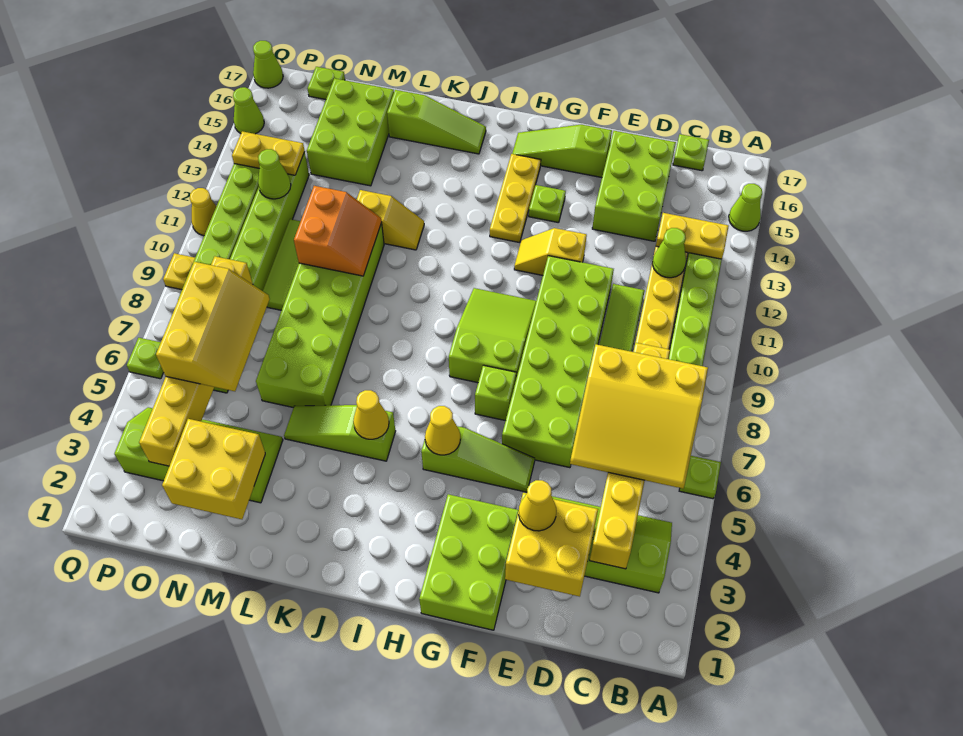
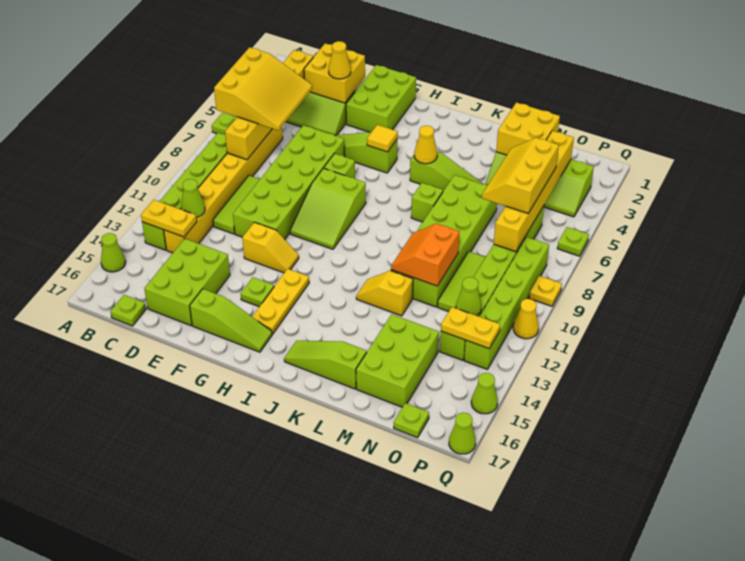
yellow slope B5:D7 level 3 top 7 -> yellow slope B5:D7 level 3 top B
yellow cone H5 level 2 -> yellow tile H5 level 2
none -> lime brick K7 level 1

